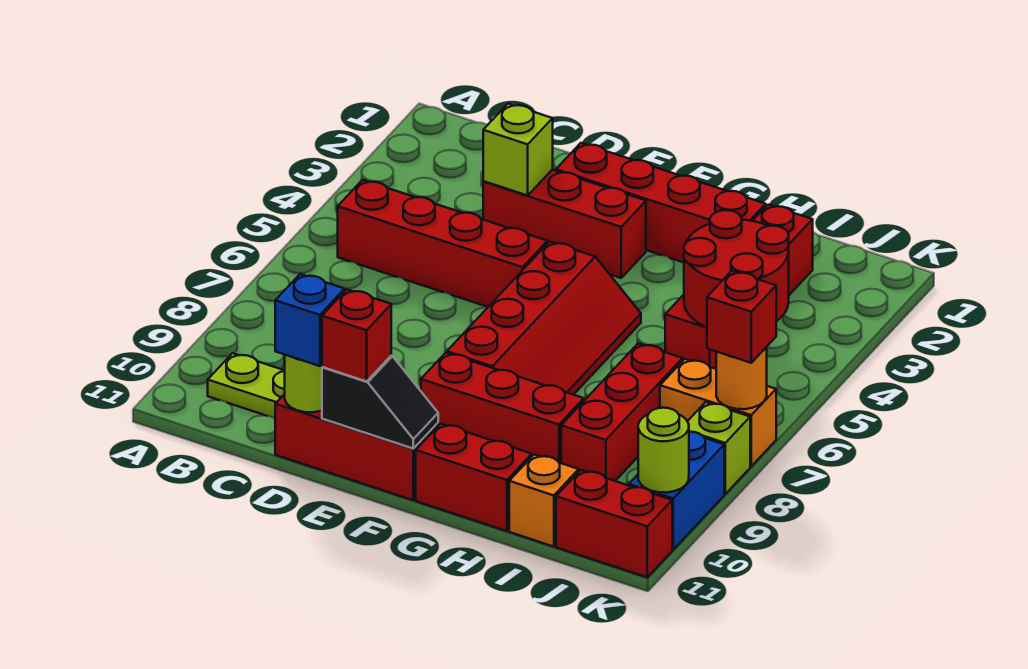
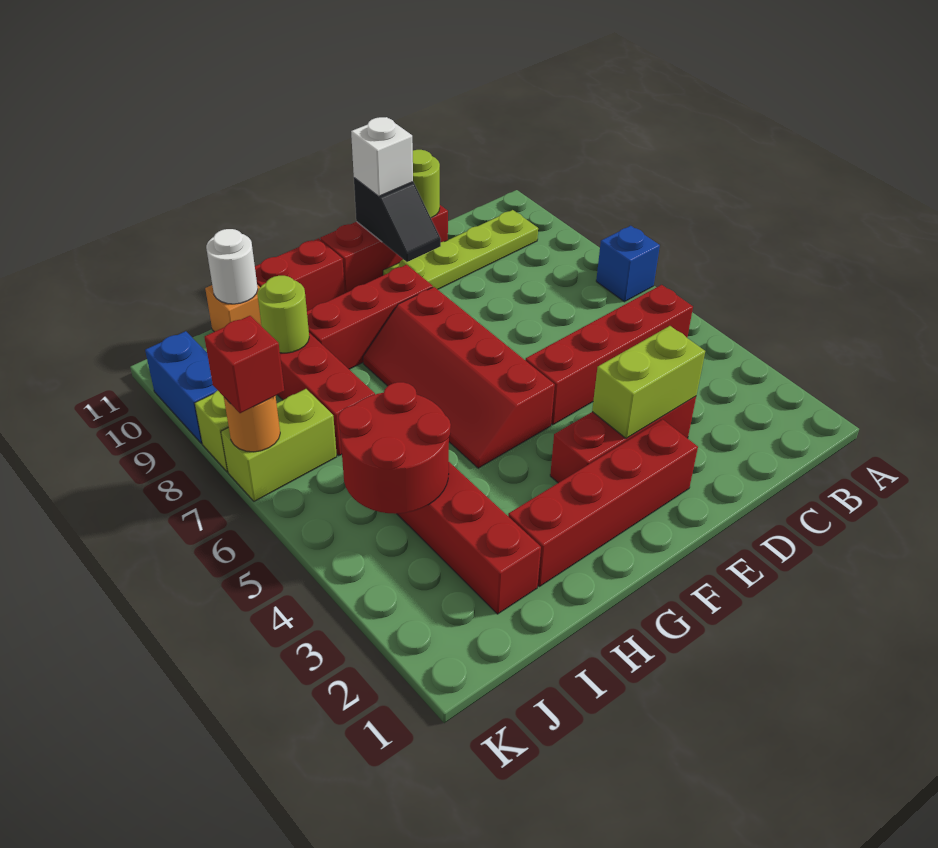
lime brick D3 level 2 -> lime brick D3:E3 level 2
blue brick D11 level 3 -> blue brick A7 level 1
black slope E11:F11 level 2 top E -> black slope E10:E11 level 2 top 11
red brick E11 level 3 -> white brick E11 level 3
none -> white round brick I11 level 2
orange brick J7:K7 level 1 -> lime brick J7:K7 level 1
red brick J11:K11 level 1 -> none
lime round brick K10 level 2 -> lime round brick I9 level 2

